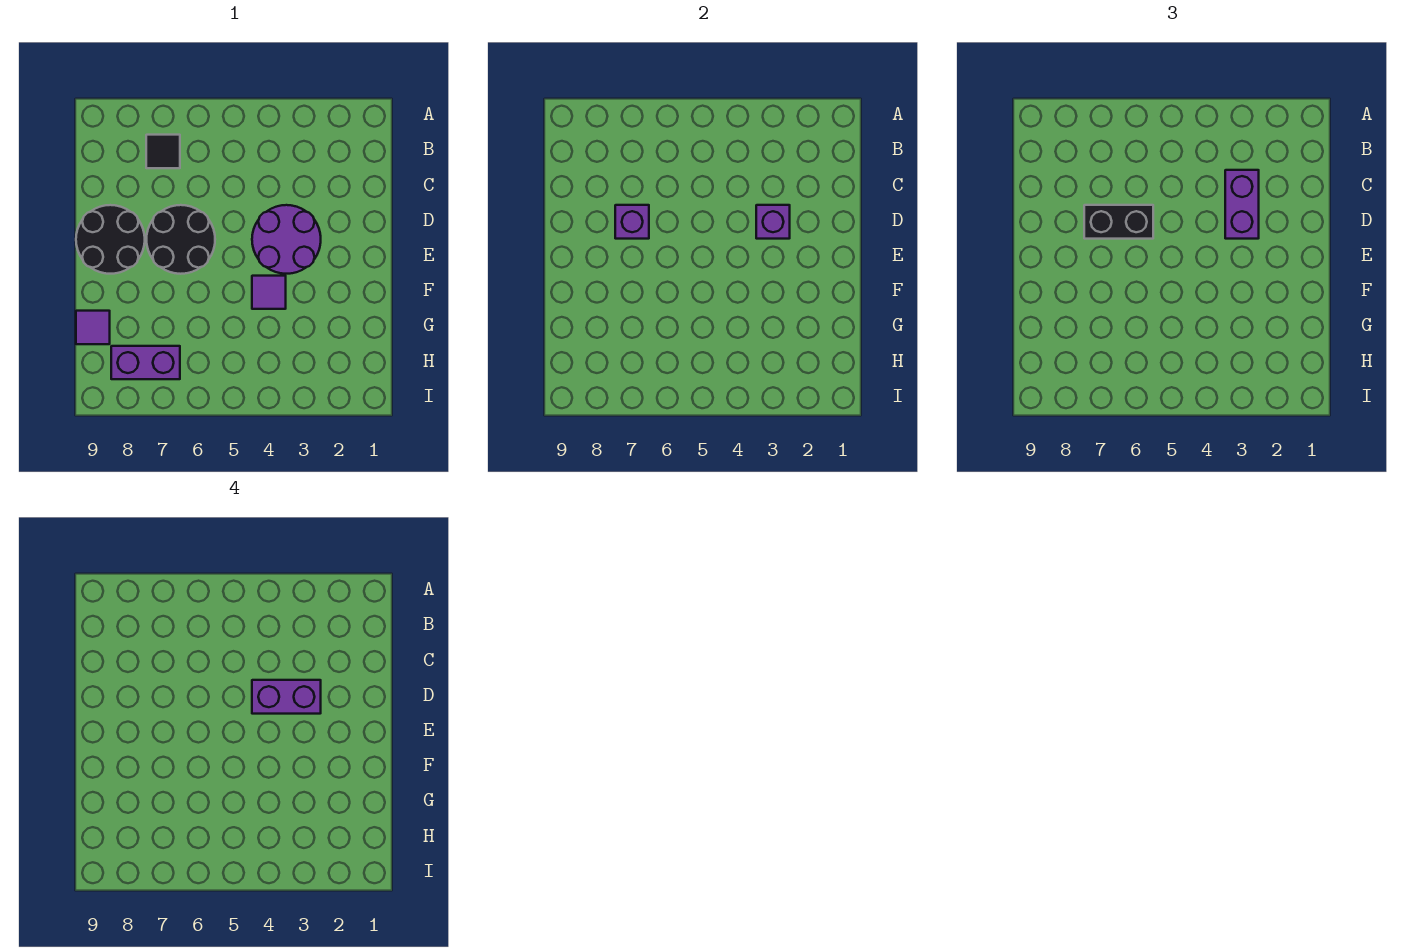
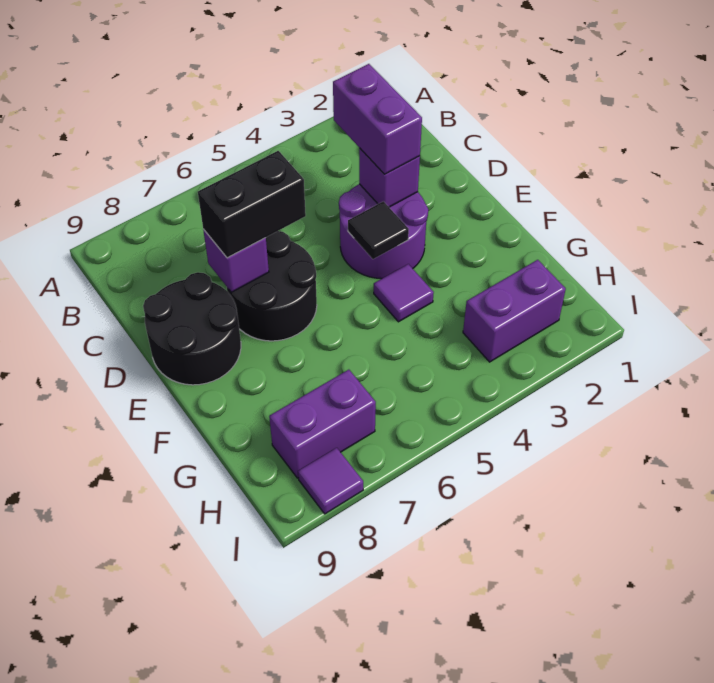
black tile B7 level 1 -> black tile E4 level 2
purple brick D3:D4 level 4 -> purple brick H2:H3 level 1
purple tile G9 level 1 -> purple tile I8 level 1

